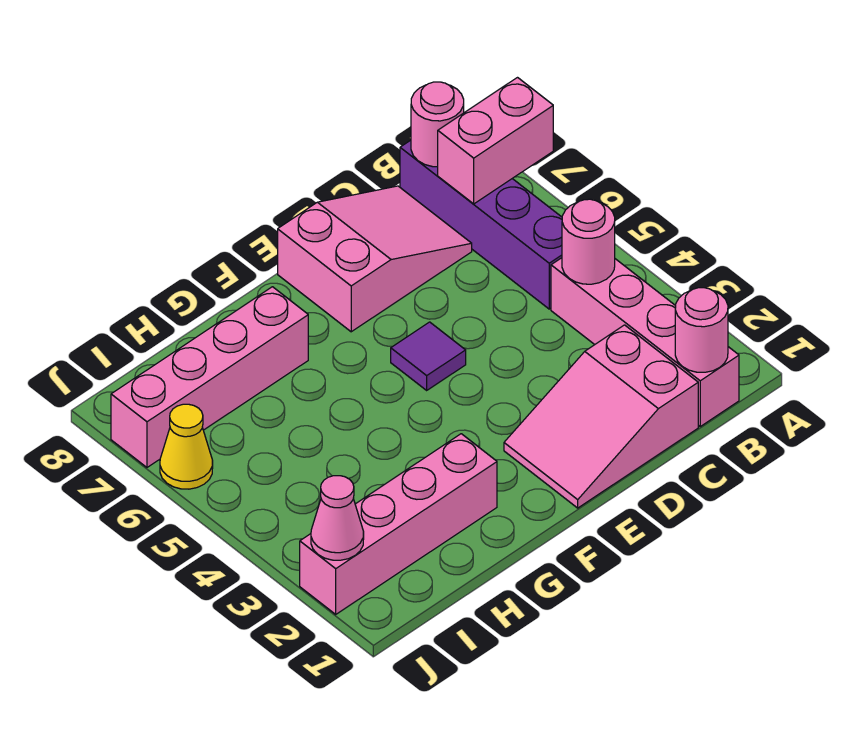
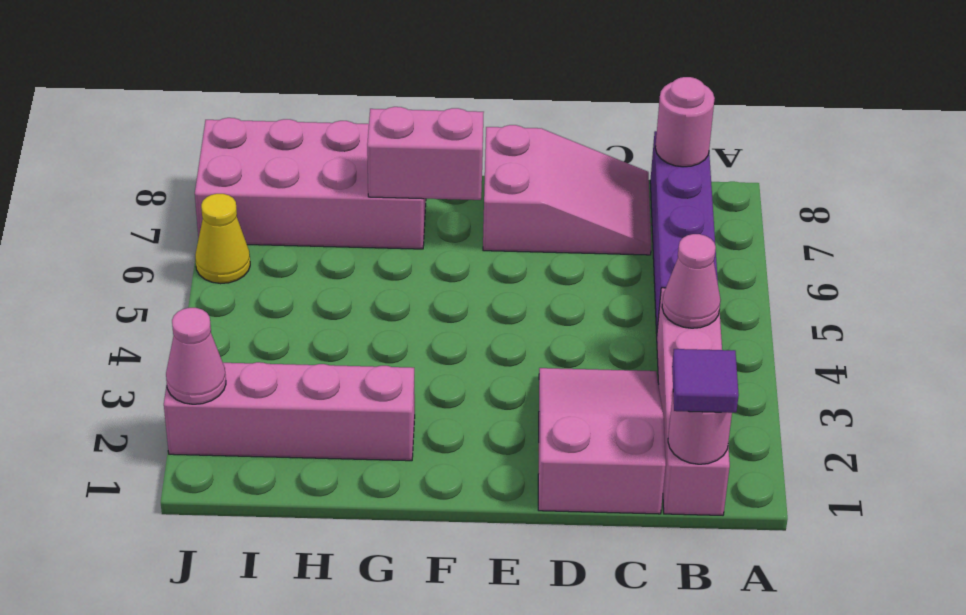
pink brick A7:B7 level 2 -> pink brick F7:G7 level 2
pink round brick B4 level 2 -> pink cone B4 level 2
pink slope C1:E2 level 1 top C -> pink slope C1:D3 level 1 top 1
purple tile E5 level 1 -> purple tile B1 level 3
pink brick G7:J7 level 1 -> pink brick G7:J8 level 1

